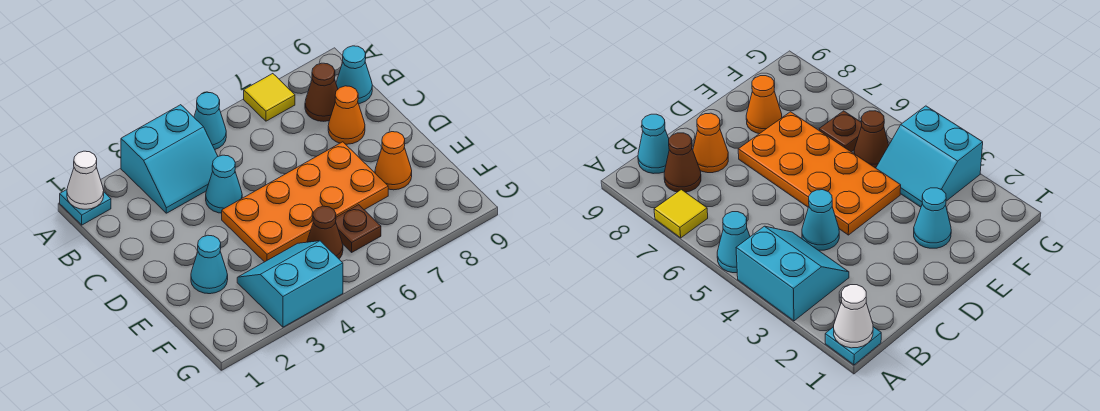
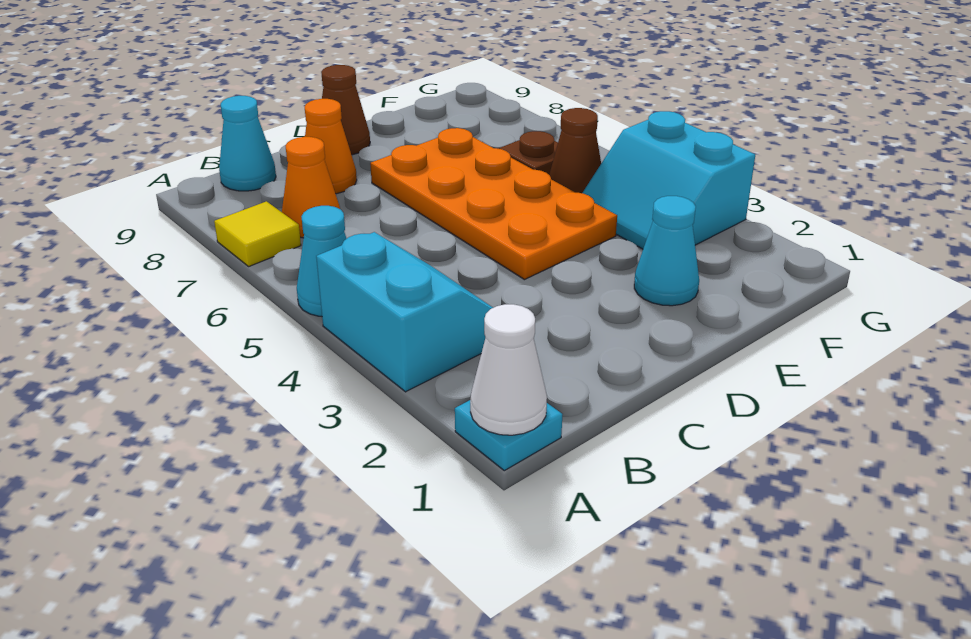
brown cone B8 level 1 -> brown cone D9 level 1
cyan cone C4 level 1 -> none
orange cone E8 level 1 -> orange cone B7 level 1

